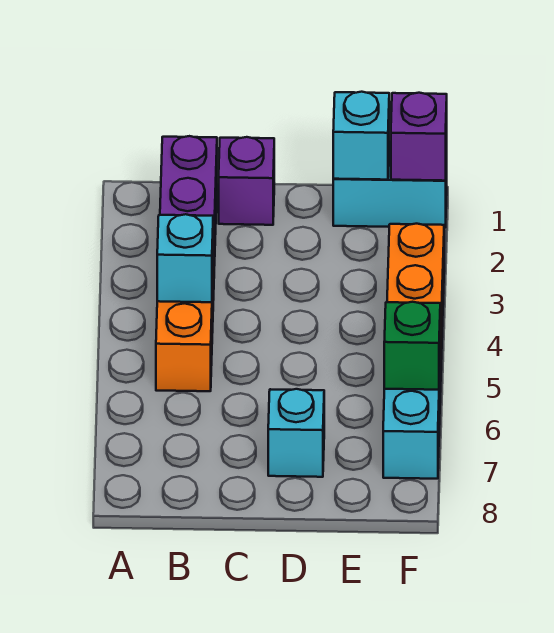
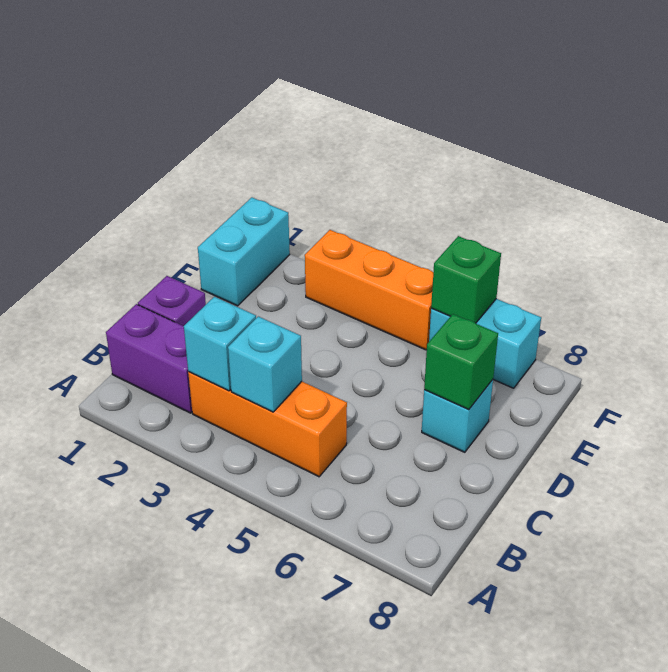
none -> green brick D7 level 2
cyan brick E1 level 2 -> cyan brick B3 level 2
purple brick F1 level 2 -> none

